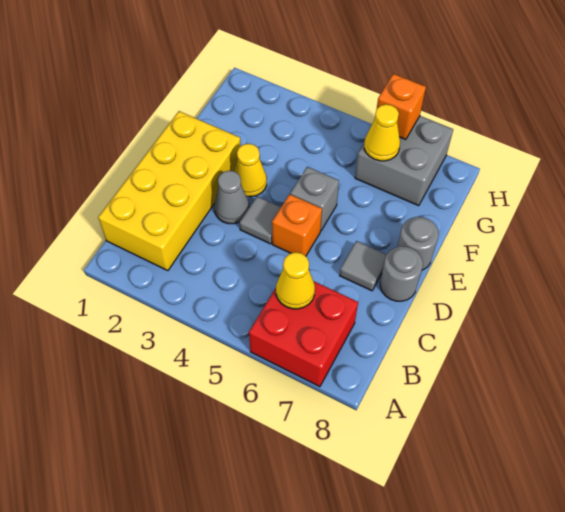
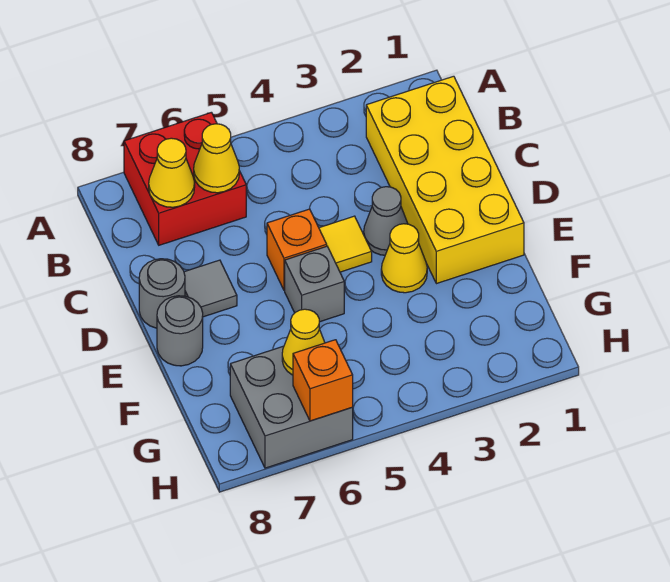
none -> yellow cone B7 level 2
grey tile D4 level 1 -> yellow tile D4 level 1

